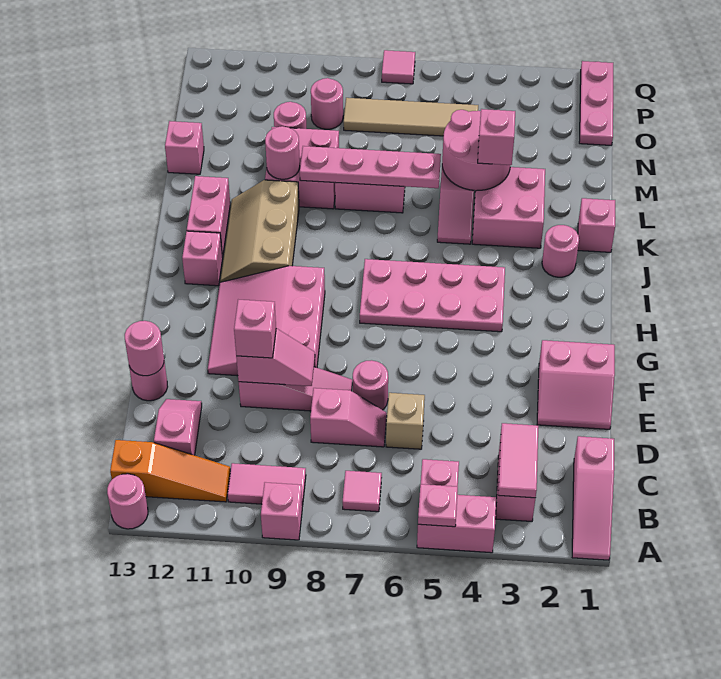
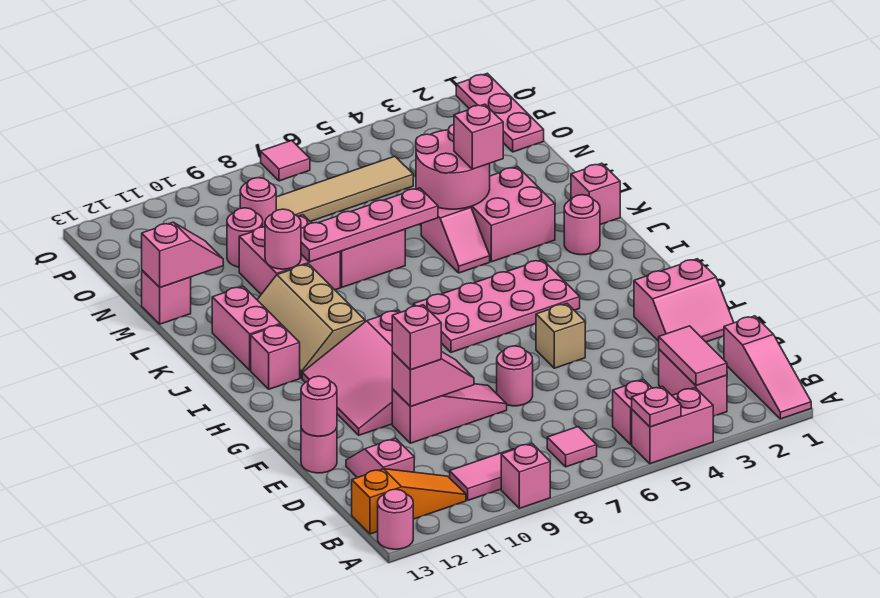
tan brick D6 level 1 -> tan brick F5 level 1
pink slope D7:D8 level 1 top 8 -> pink slope M12:M13 level 2 top 13

